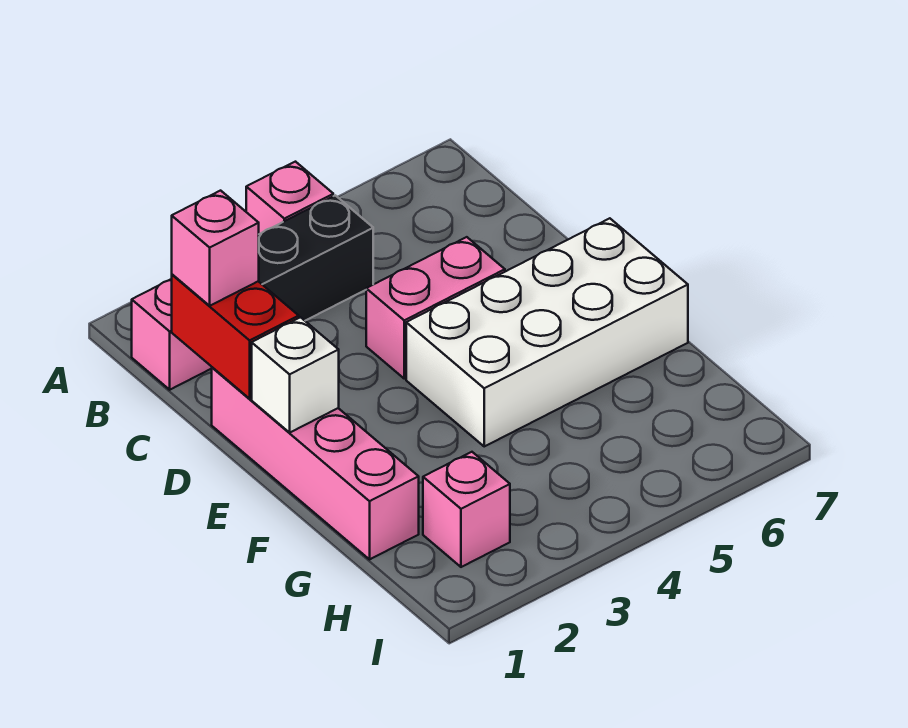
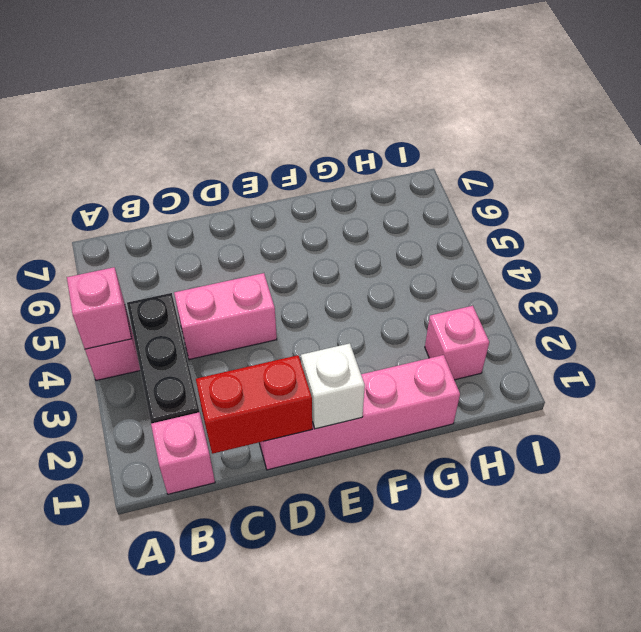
pink brick C1 level 3 -> pink brick A4 level 2
pink brick D4:D5 level 1 -> pink brick C4:D4 level 1
white brick E4:F7 level 1 -> none

